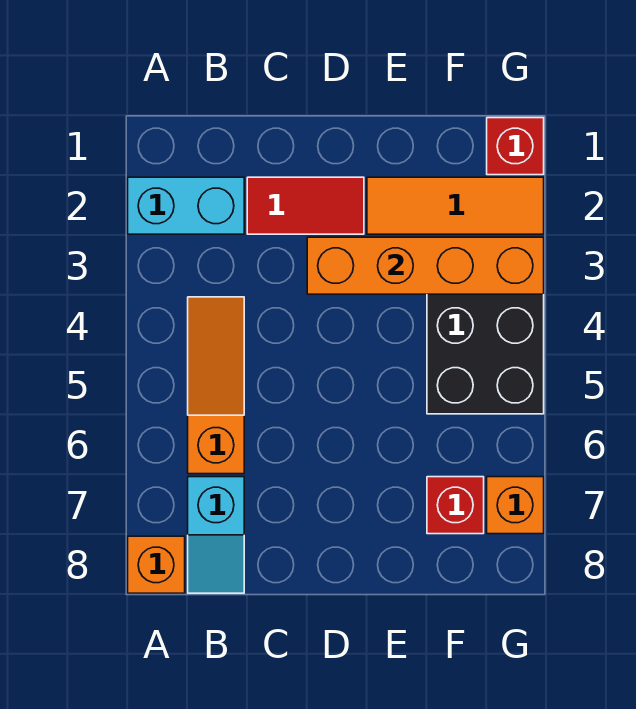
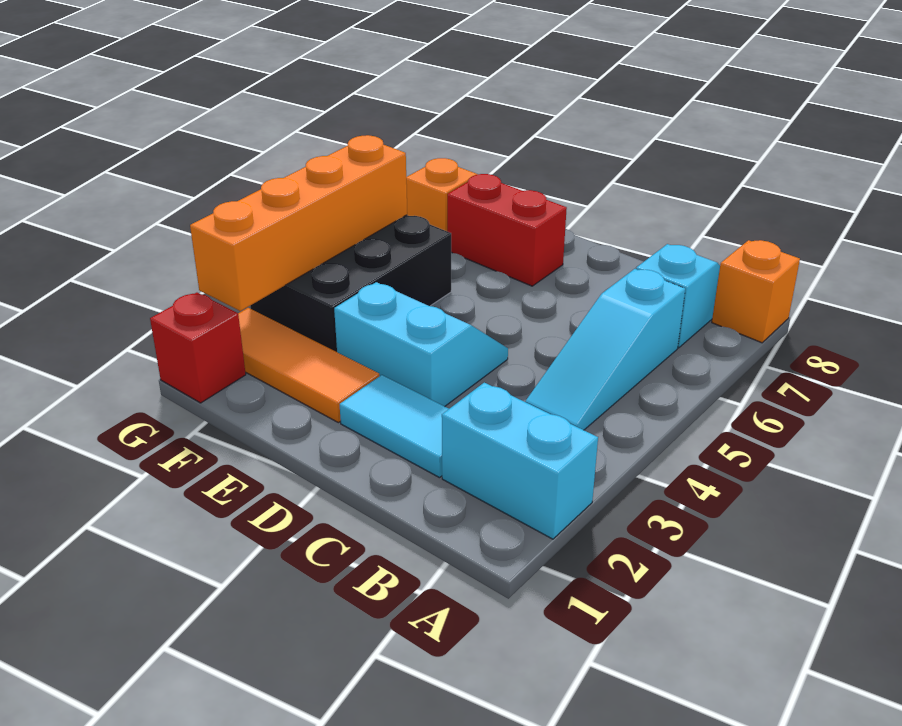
orange slope B4:B6 level 1 top 6 -> cyan slope B4:B6 level 1 top 6
red tile C2:D2 level 1 -> cyan tile C2:D2 level 1
none -> cyan slope D3:E4 level 1 top 3
orange brick D3:G3 level 2 -> orange brick G2:G5 level 2
red brick F7 level 1 -> red brick E7:F7 level 1

